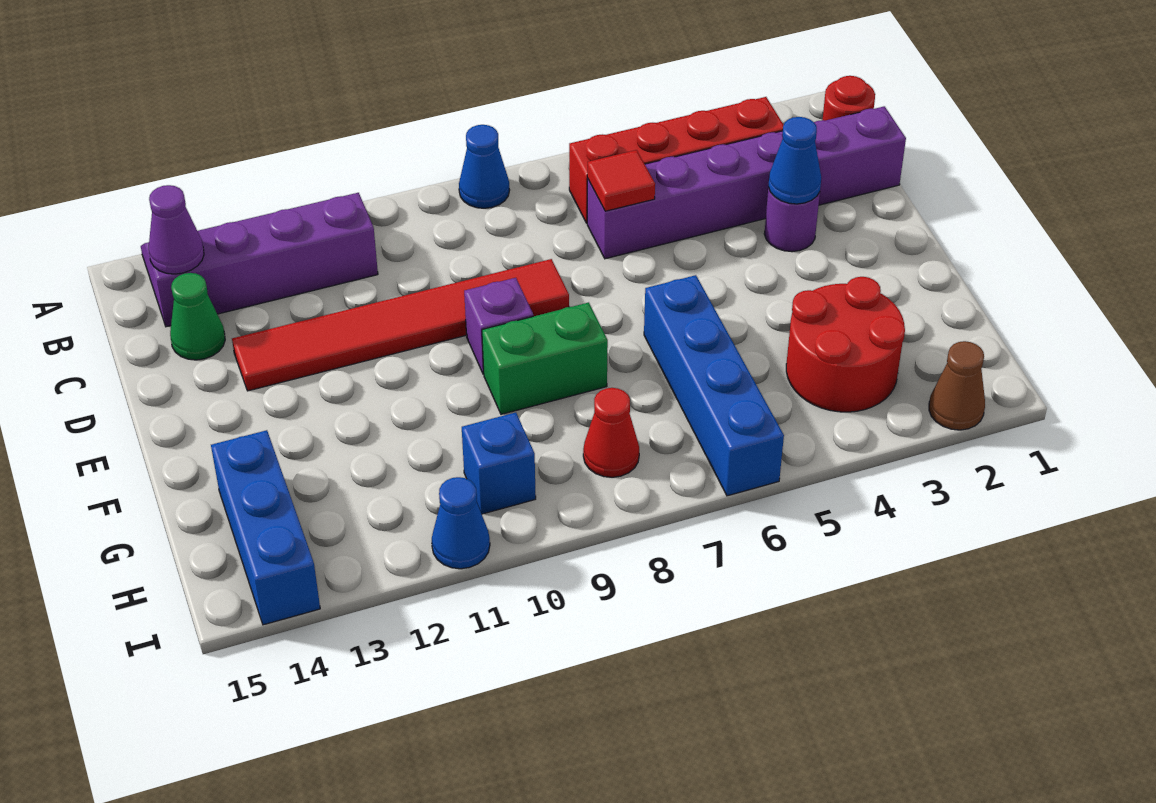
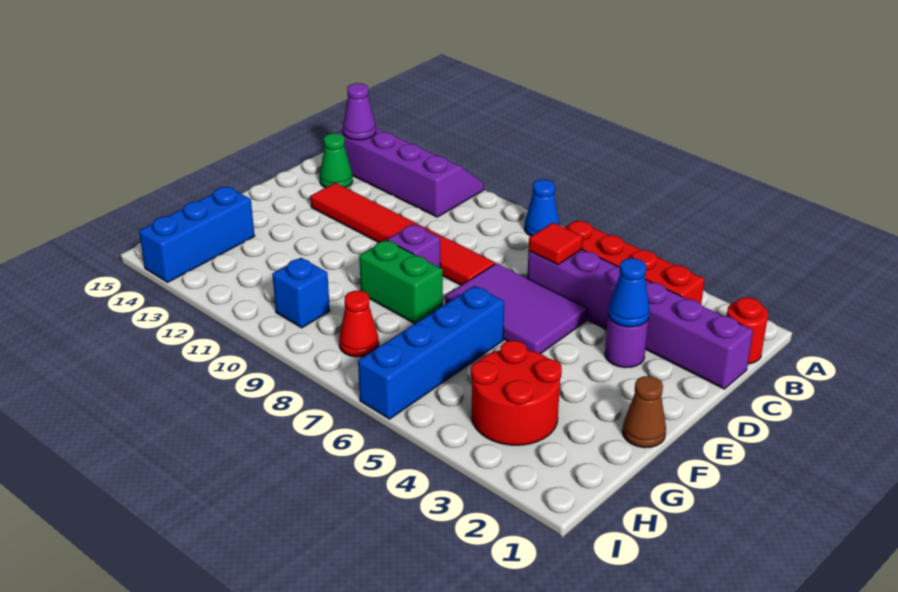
none -> purple tile D5:E7 level 1
brown cone I2 level 1 -> brown cone F1 level 1
blue cone I11 level 1 -> none

